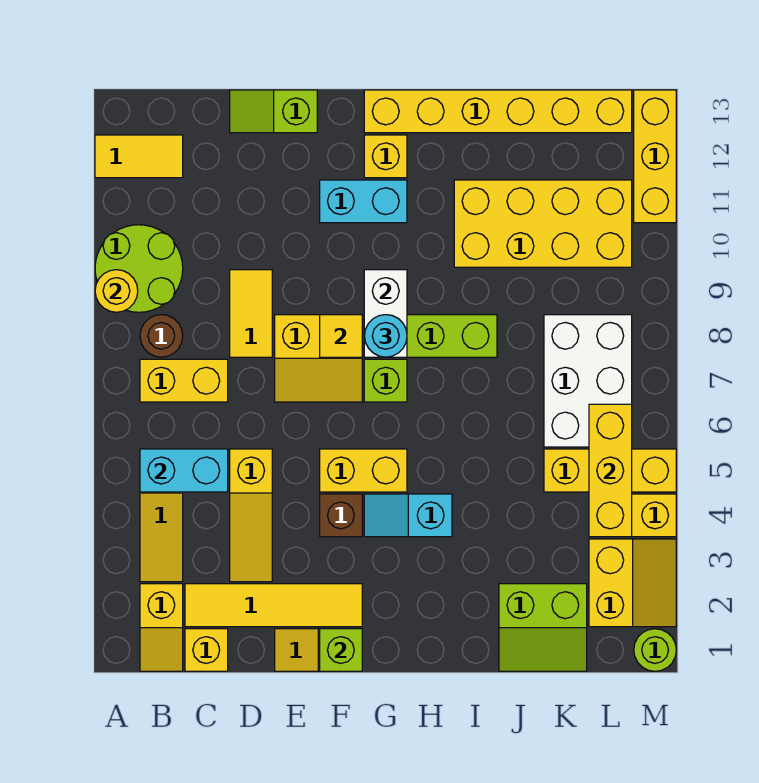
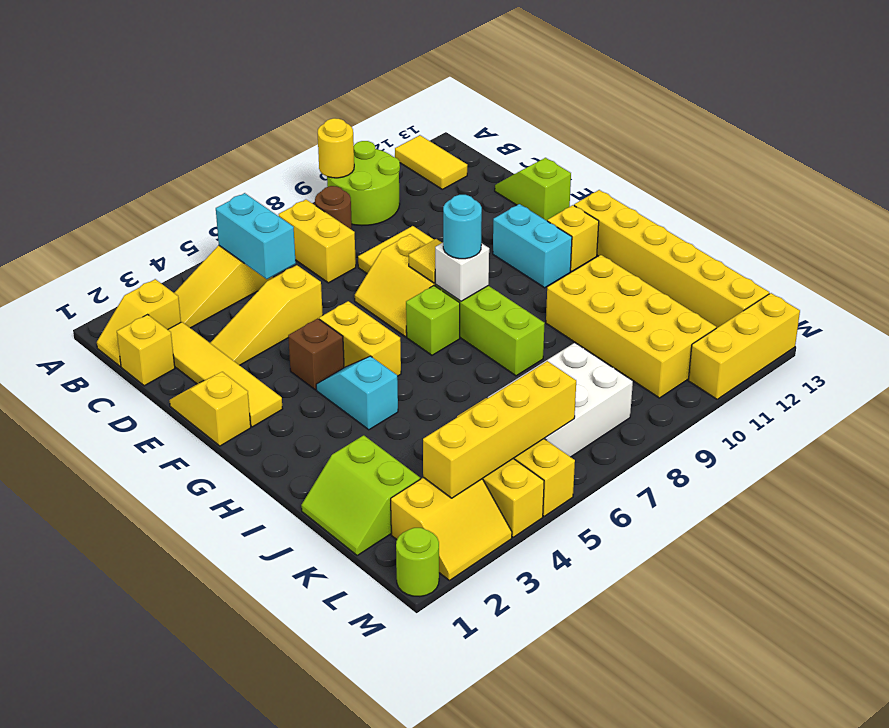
lime brick F1 level 2 -> none
white brick G8:G9 level 2 -> white brick G8 level 2
yellow brick L4:L6 level 2 -> yellow brick L3:L6 level 2

